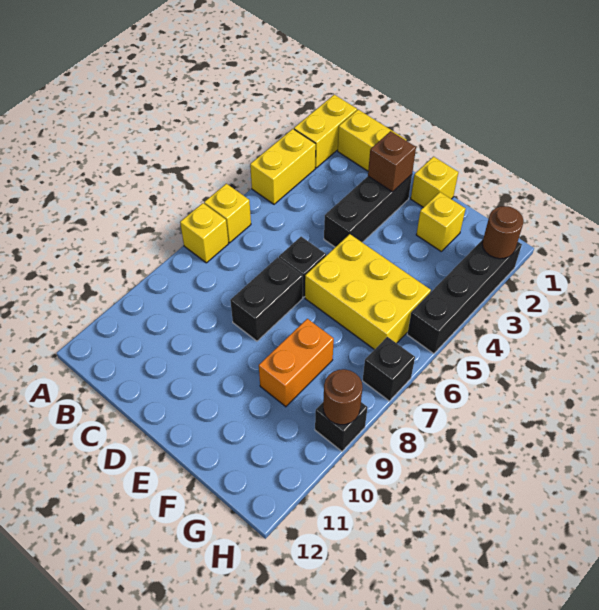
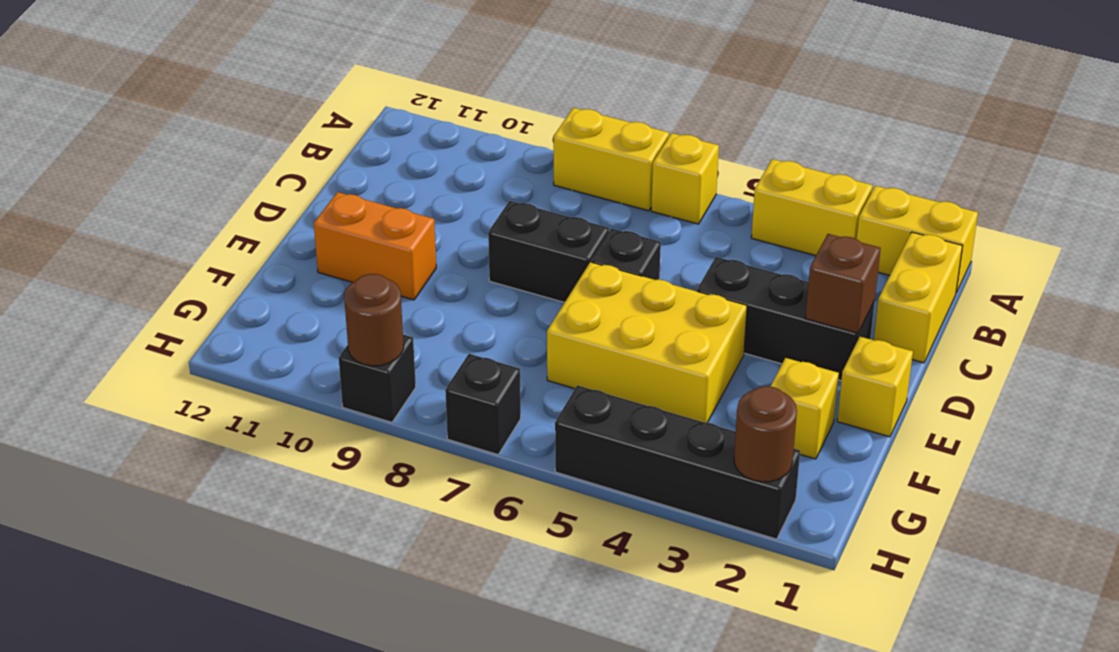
yellow brick A7 level 1 -> yellow brick A7:A8 level 1
yellow brick E5:G6 level 1 -> yellow brick E4:F6 level 1
orange brick F8:F9 level 1 -> orange brick E10:E11 level 1

